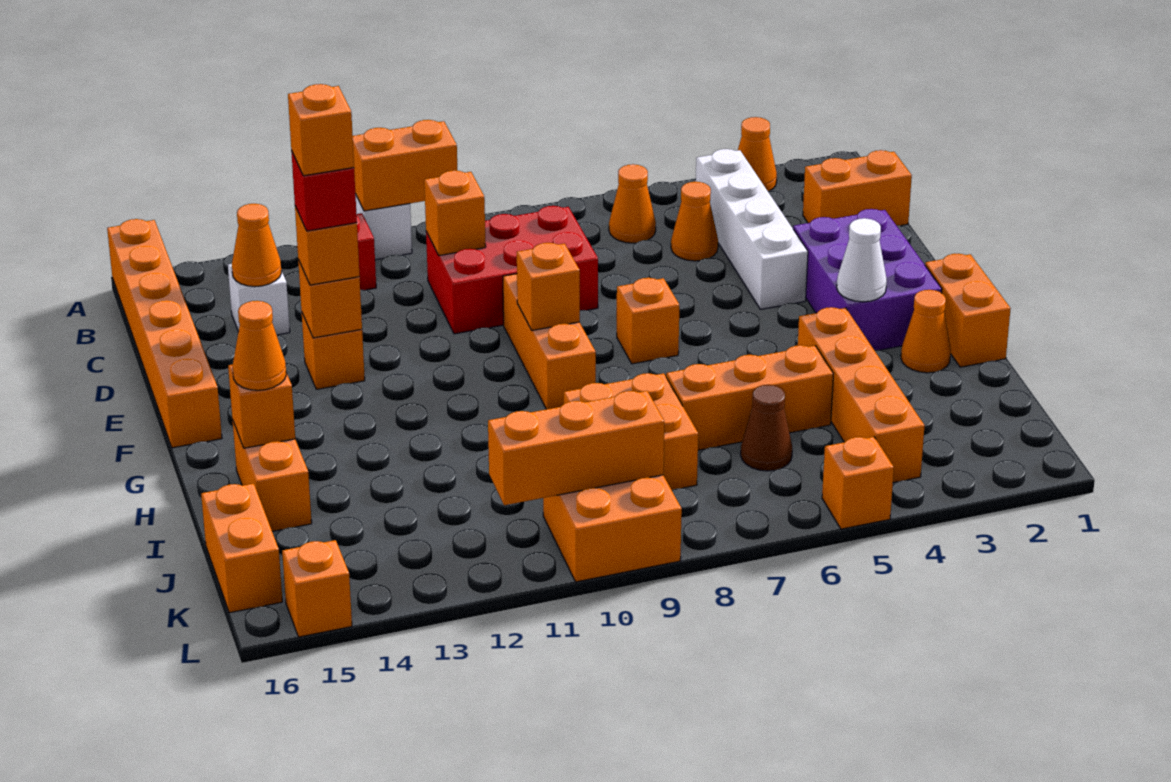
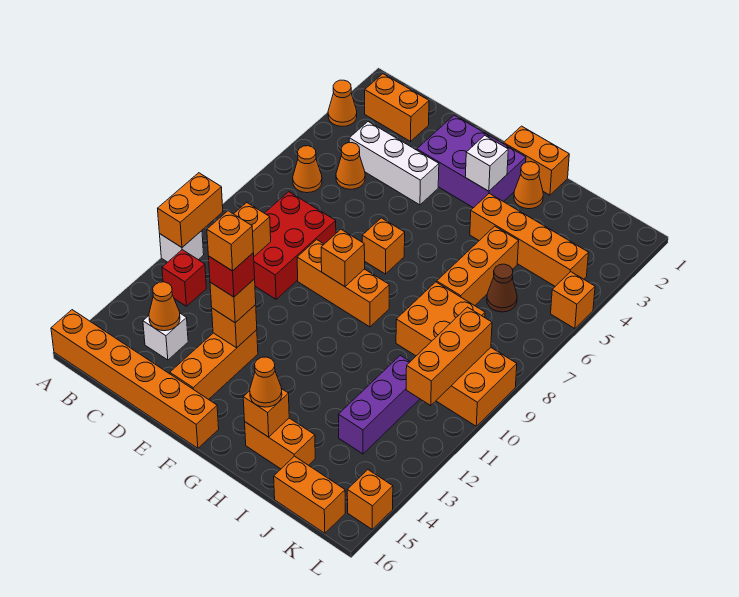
white brick B4:E4 level 1 -> white brick C4:E4 level 1
orange brick C1:C2 level 1 -> orange brick B2:C2 level 1
orange brick E13 level 1 -> orange brick E13:E15 level 1
white cone G3 level 2 -> white brick G3 level 2
none -> purple brick J11:J13 level 1

